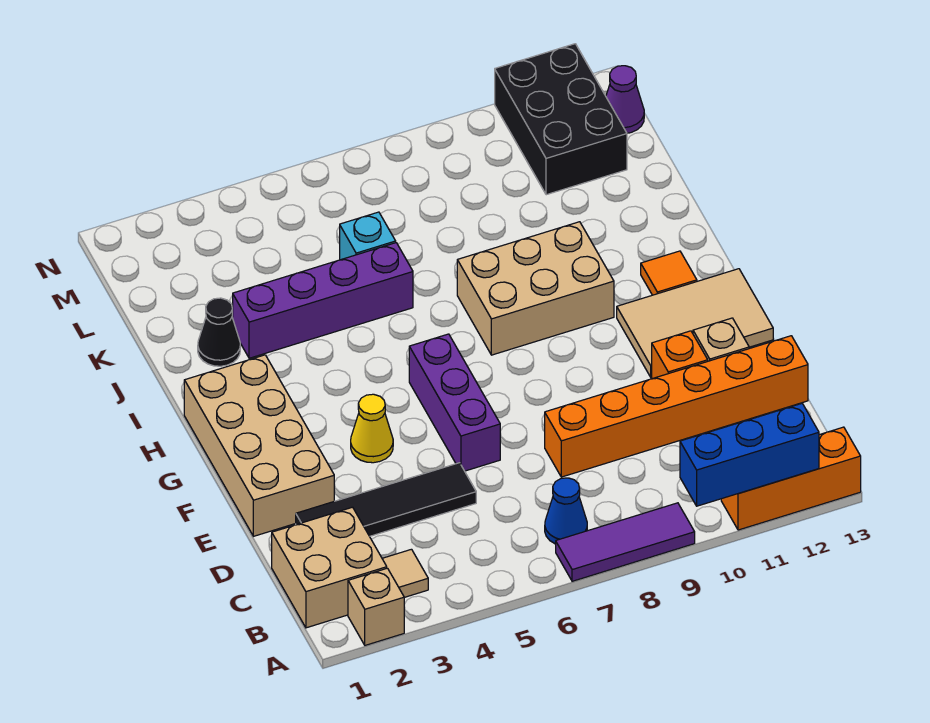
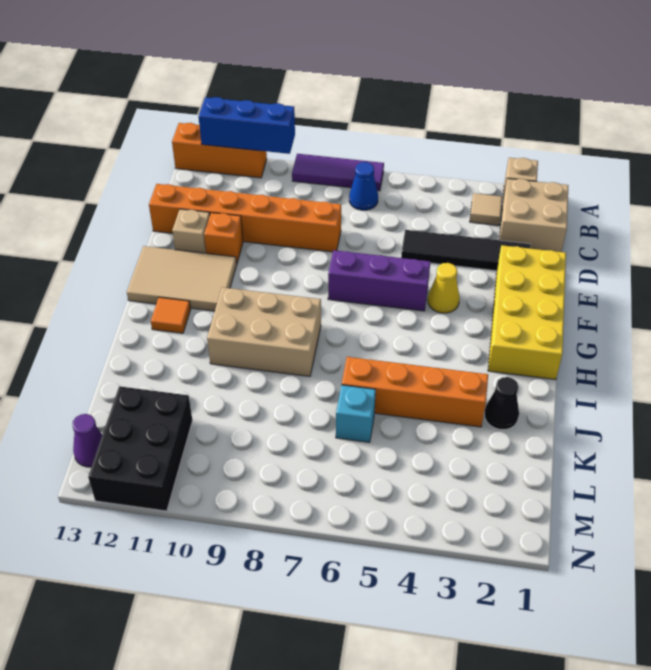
tan brick E1:H2 level 1 -> yellow brick E1:H2 level 1
purple brick E6:G6 level 1 -> purple brick F5:F7 level 1
purple brick J3:J6 level 1 -> orange brick J3:J6 level 1

